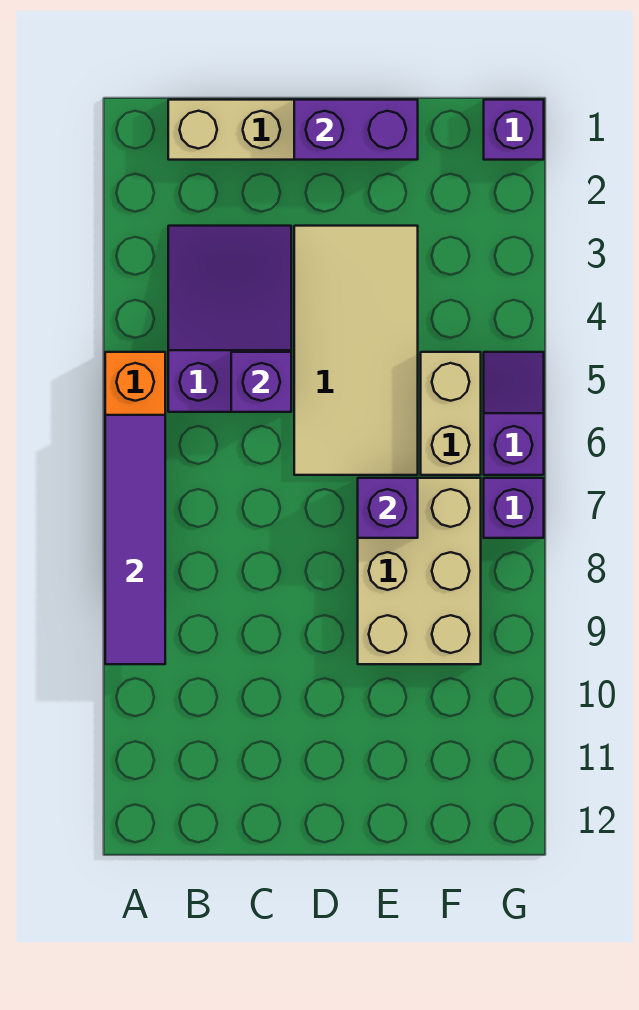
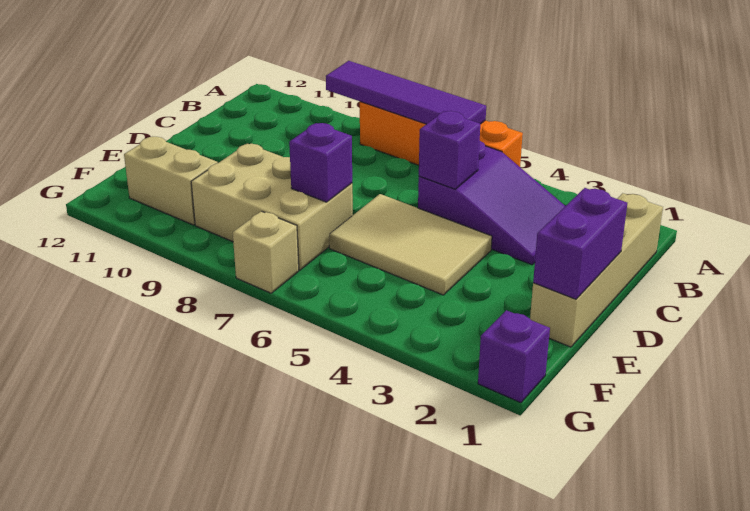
tan tile D3:E6 level 1 -> tan tile D4:E6 level 1
tan brick F5:F6 level 1 -> tan brick F10:F11 level 1
purple slope G5:G6 level 1 top 6 -> none
purple brick G7 level 1 -> tan brick G7 level 1

